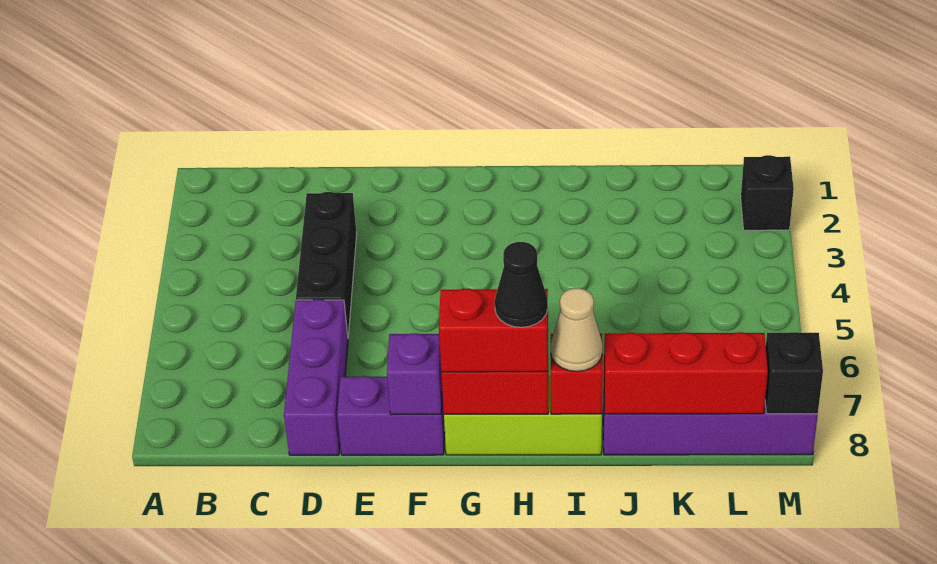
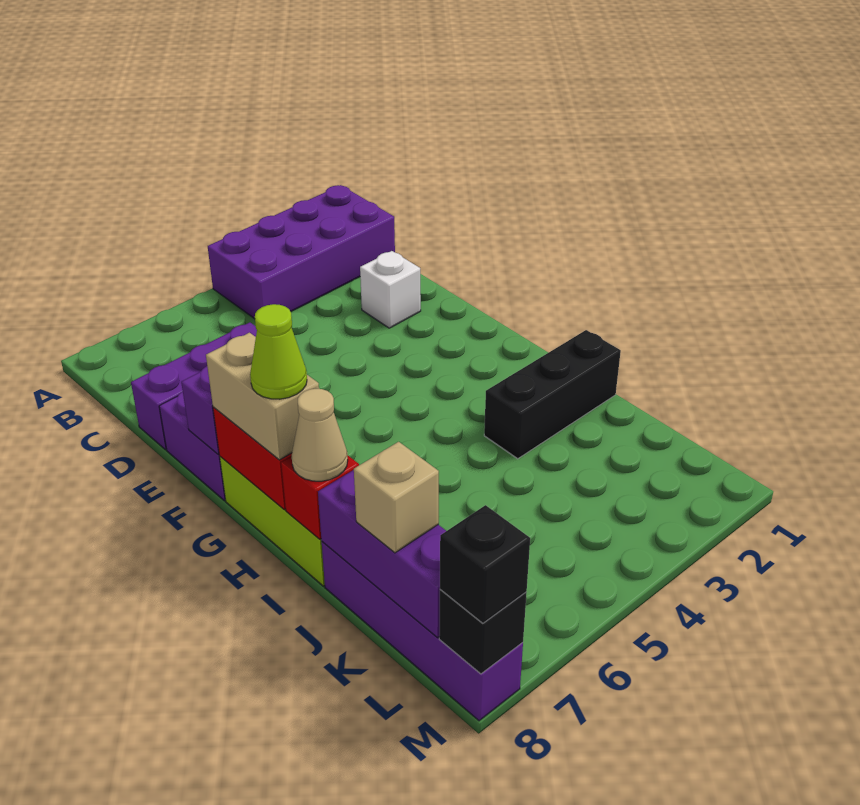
none -> purple brick A1:B4 level 1
none -> white brick D2 level 1
black brick D3:D5 level 1 -> black brick I1:I3 level 1
red brick G8:H8 level 3 -> tan brick G8:H8 level 3
black cone H8 level 4 -> lime cone H8 level 4
red brick J8:L8 level 2 -> purple brick J8:L8 level 2
none -> tan brick K8 level 3
black brick M2 level 1 -> black brick M8 level 3

